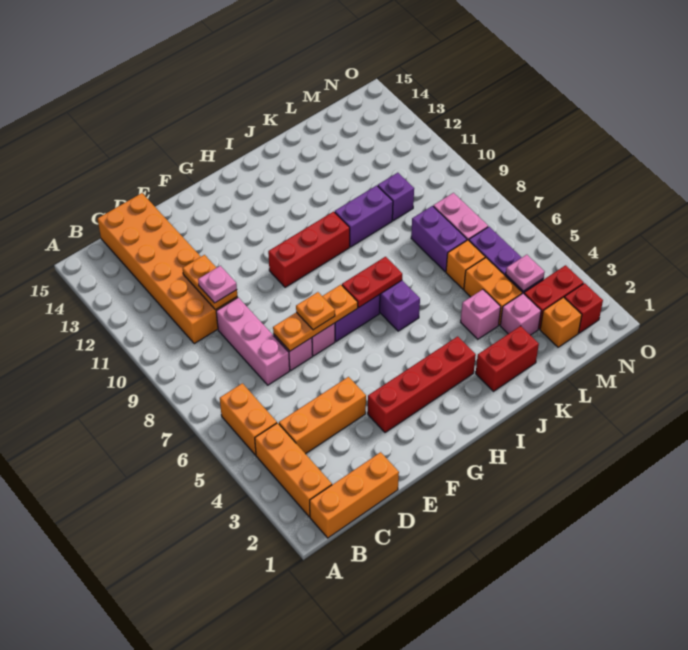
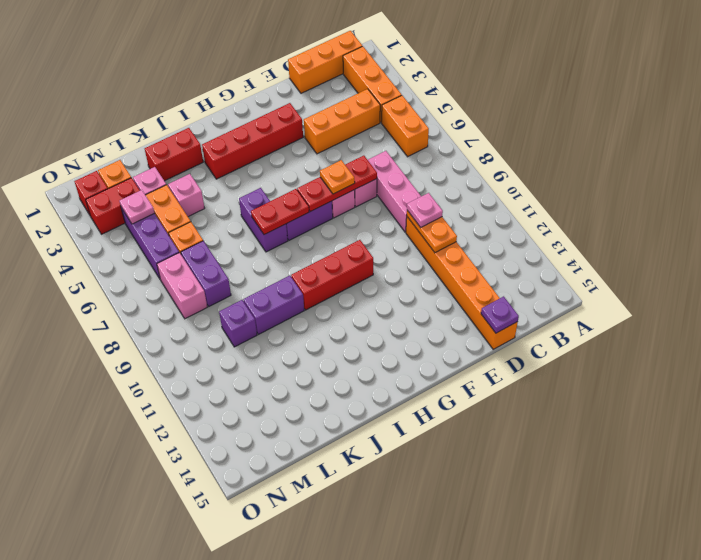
orange brick C10:D15 level 1 -> orange brick D10:D15 level 1
none -> purple plate D15 level 2
orange plate E7:G7 level 2 -> red plate E7:G7 level 2

